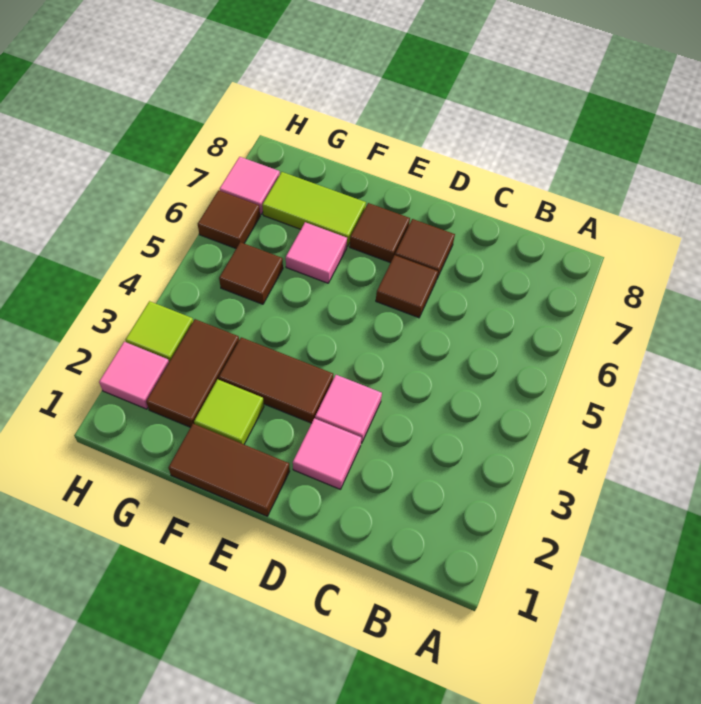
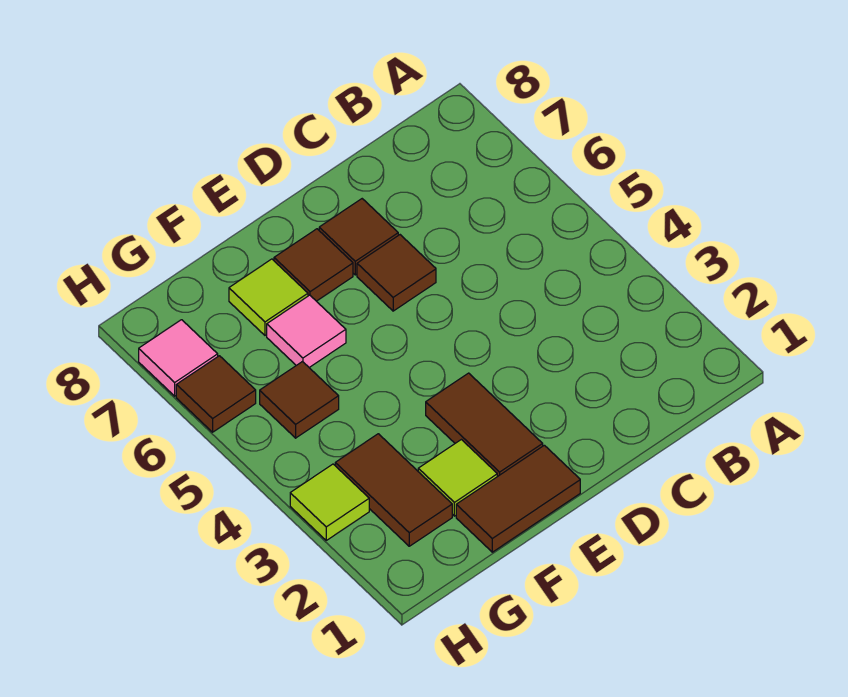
pink tile D2 level 1 -> none
pink tile D3 level 1 -> none
brown tile E3:F3 level 1 -> brown tile E2:E3 level 1
lime tile F7:G7 level 1 -> lime tile F7 level 1
pink tile H2 level 1 -> none

